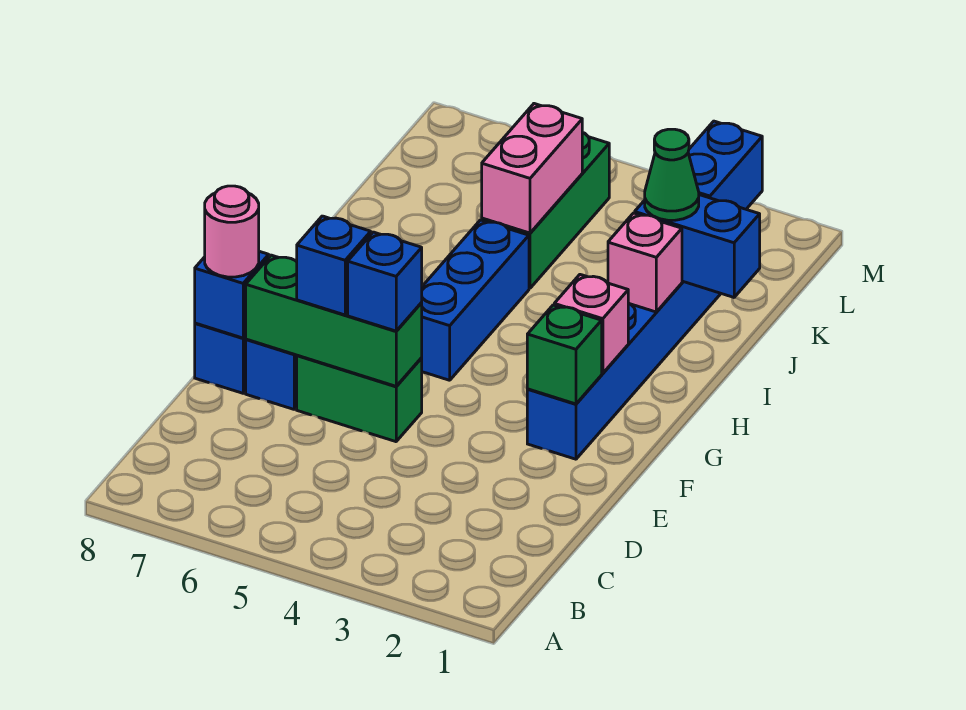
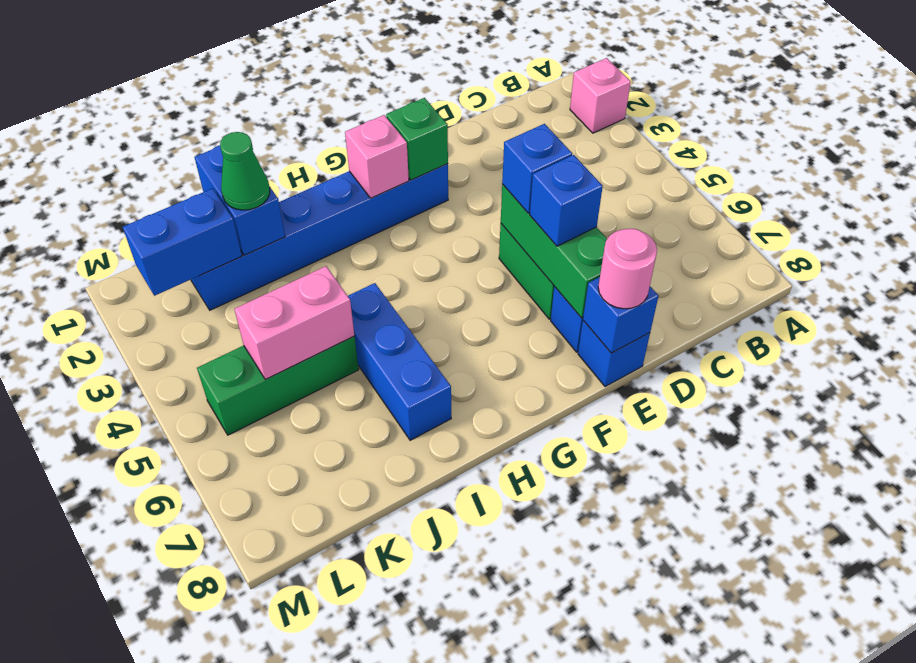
blue brick G5:I5 level 1 -> blue brick I5:I7 level 1
pink brick I2 level 2 -> pink brick A2 level 1

